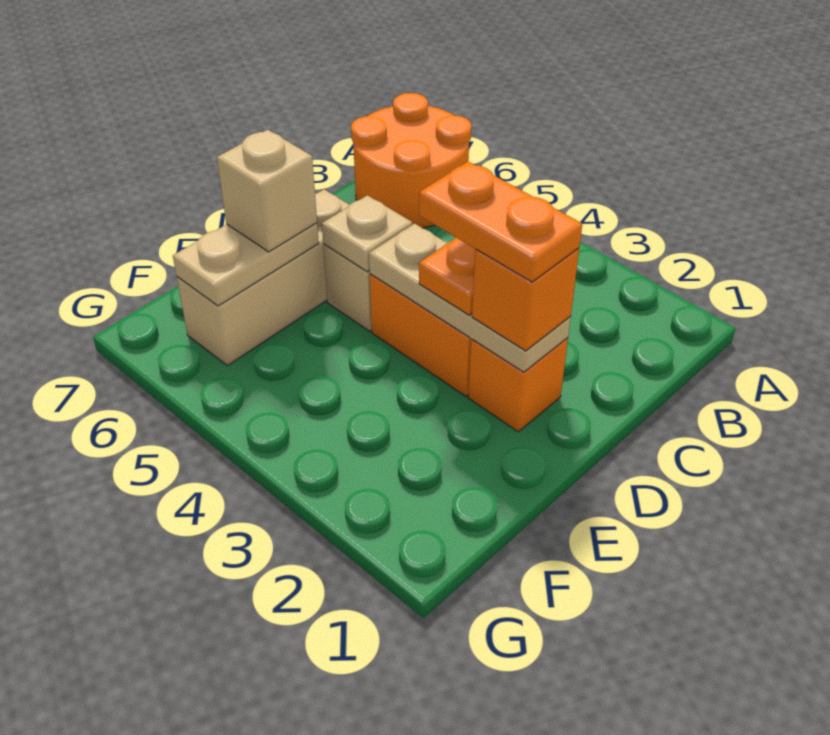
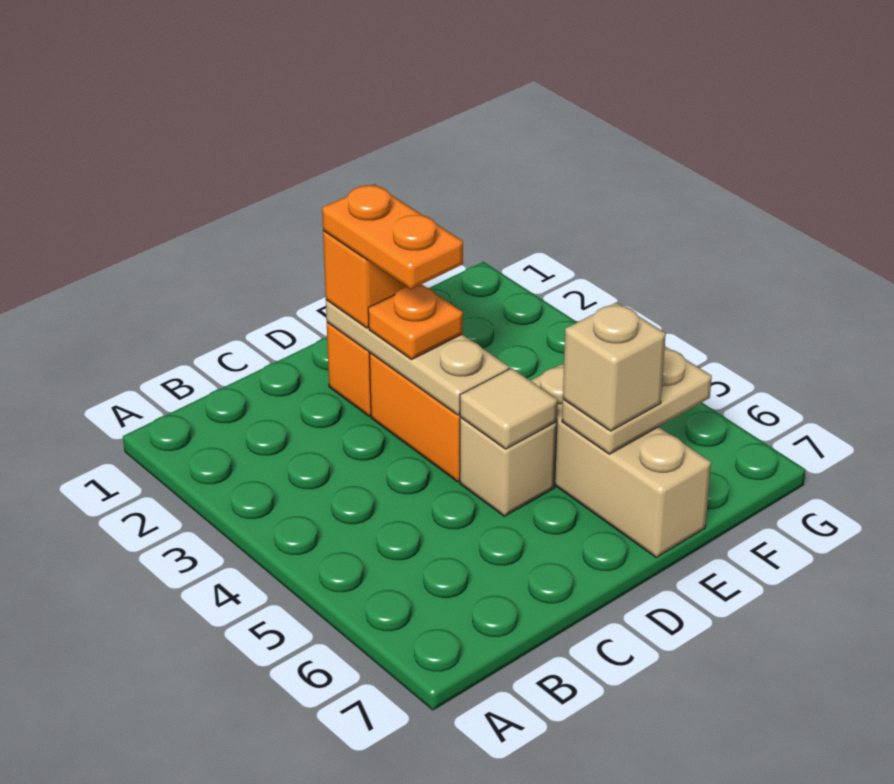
orange round brick A6:B7 level 1 -> none
tan plate D5 level 2 -> tan tile D5 level 2
tan brick D6:F6 level 1 -> tan brick E5:E7 level 1

